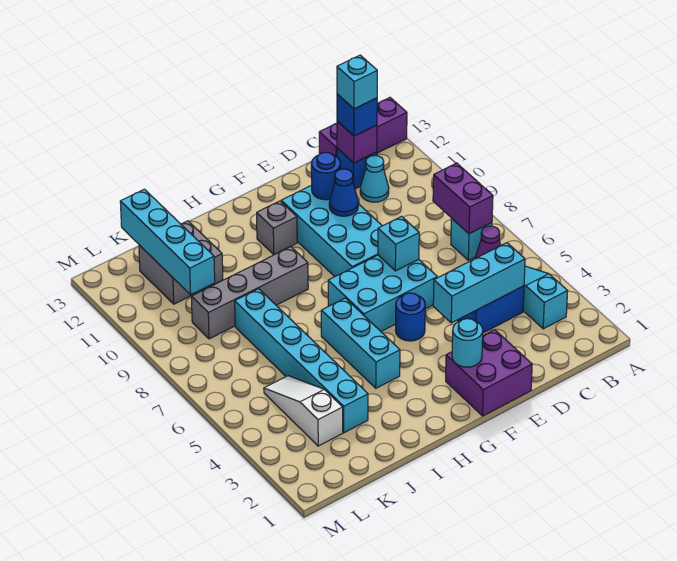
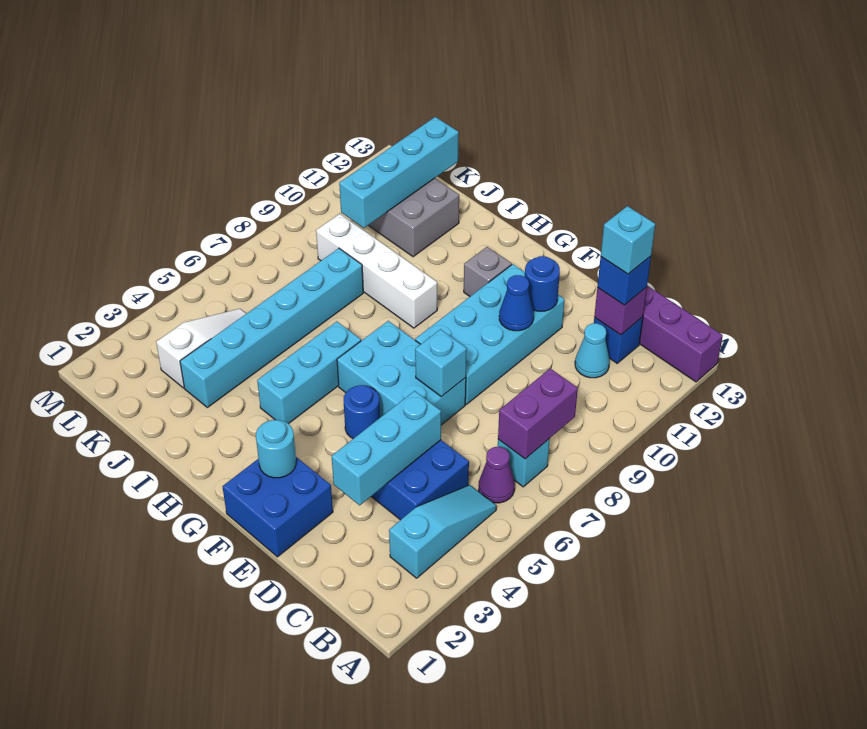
cyan brick C4:E4 level 2 -> cyan brick D3:D5 level 2
purple brick E1:F2 level 1 -> blue brick E1:F2 level 1
grey brick H9:K9 level 1 -> white brick H9:K9 level 1

